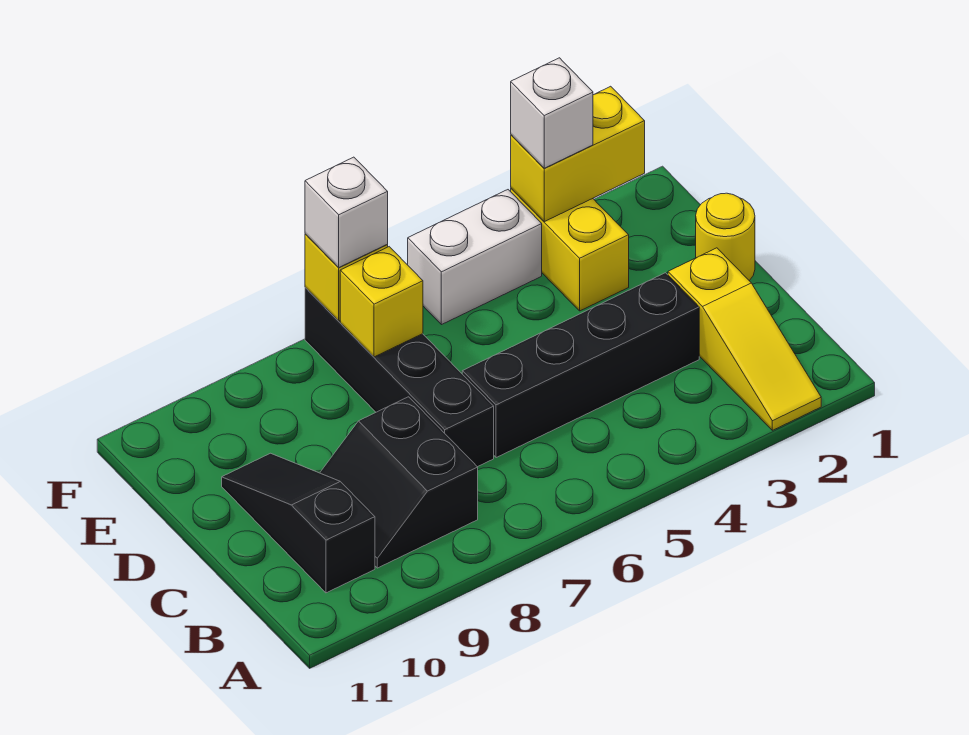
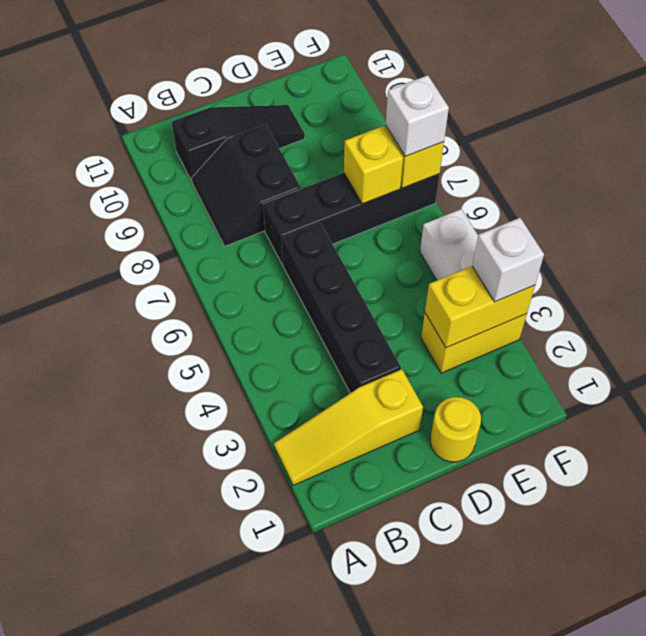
black slope B8:C9 level 1 top 8 -> black slope B8:C9 level 1 top C
yellow brick F2:F3 level 2 -> yellow brick E3:F3 level 2

